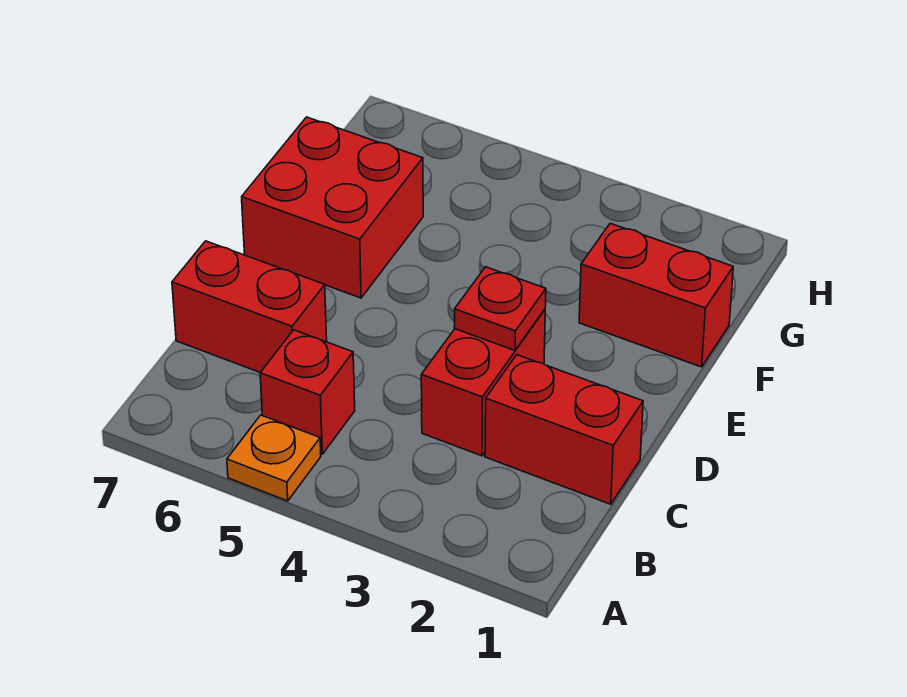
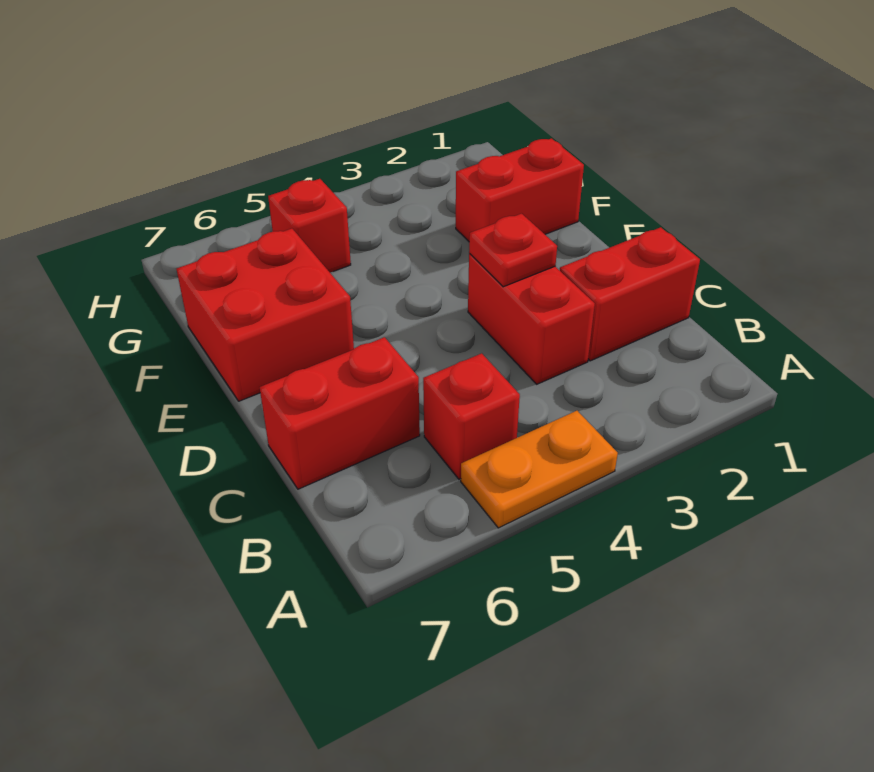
orange plate A5 level 1 -> orange plate A4:A5 level 1
none -> red brick G5 level 1

